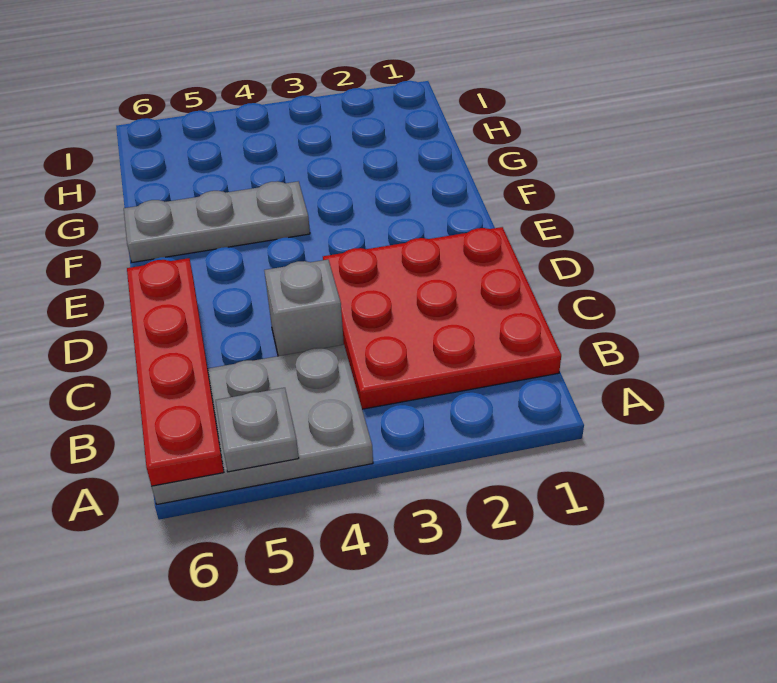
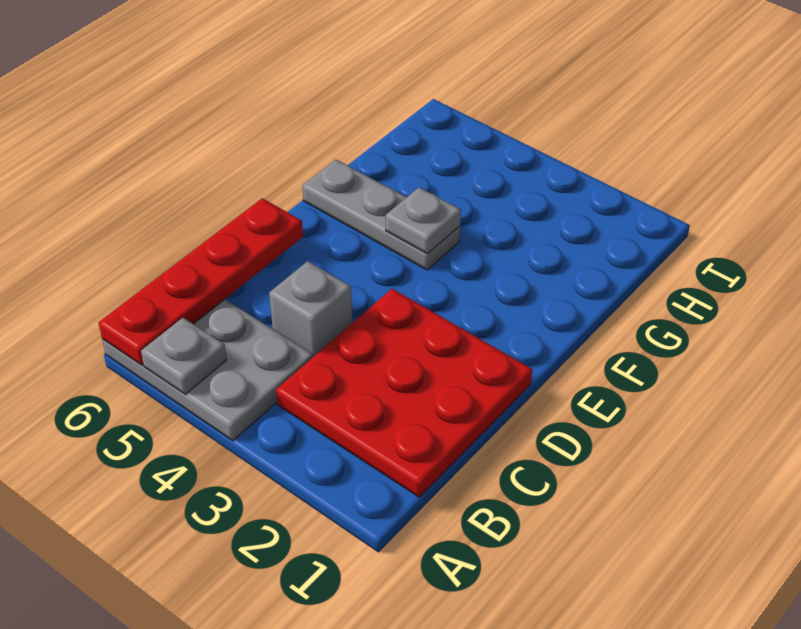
none -> grey plate F4 level 2

